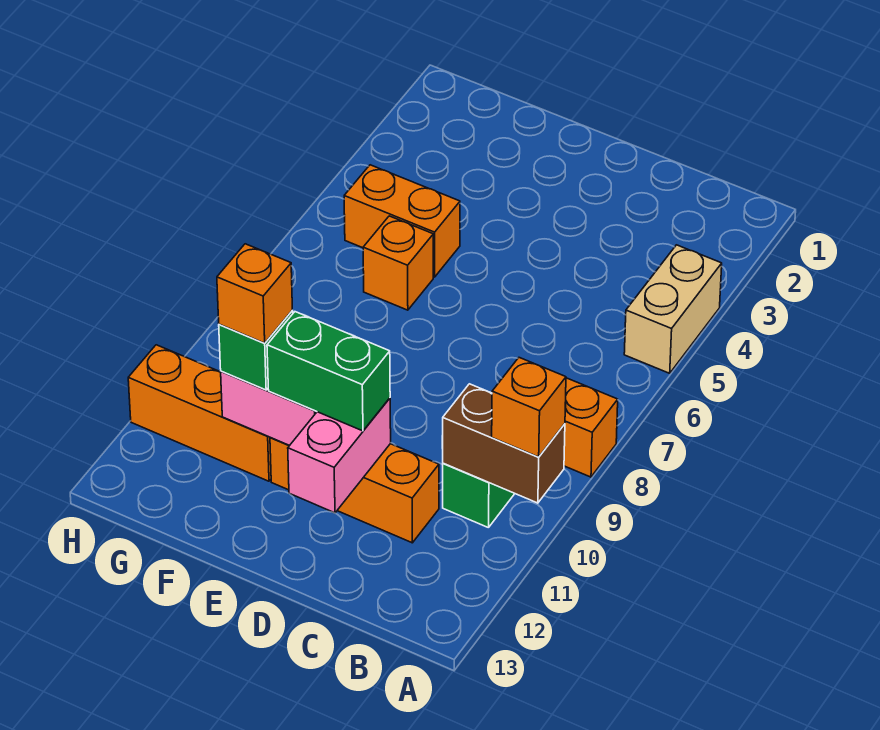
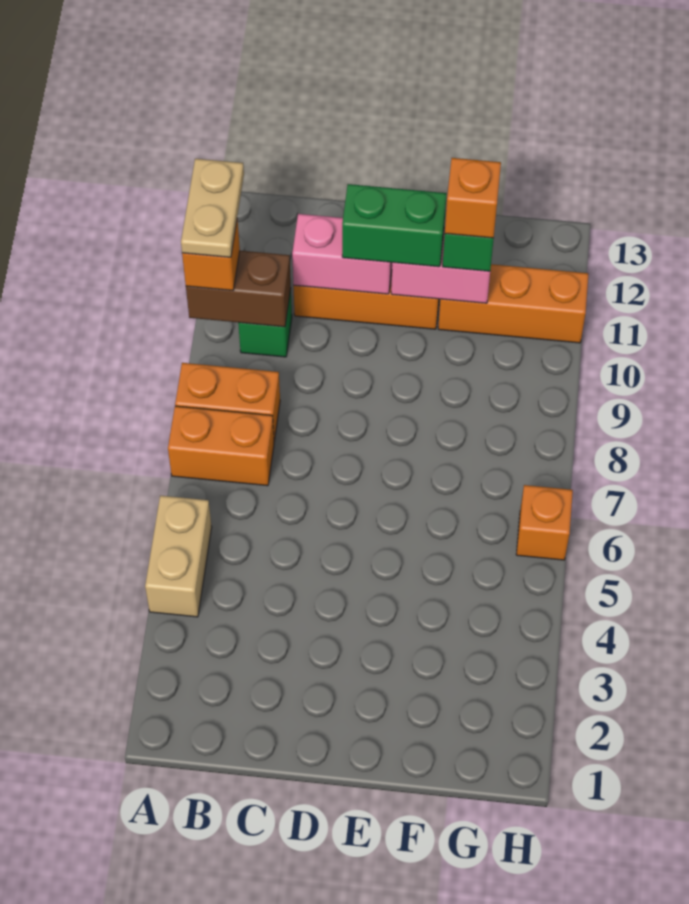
none -> tan plate A10:A11 level 4
pink brick D11:D12 level 2 -> pink brick C11:D11 level 2
orange brick F5:G5 level 1 -> orange brick A7:B7 level 1
orange brick F6 level 1 -> orange brick H6 level 1

